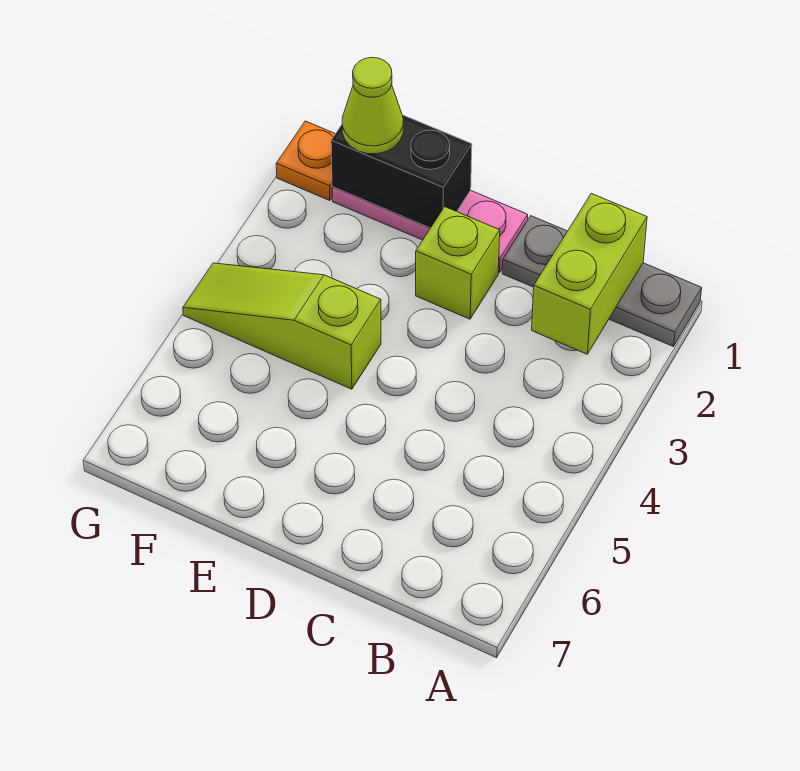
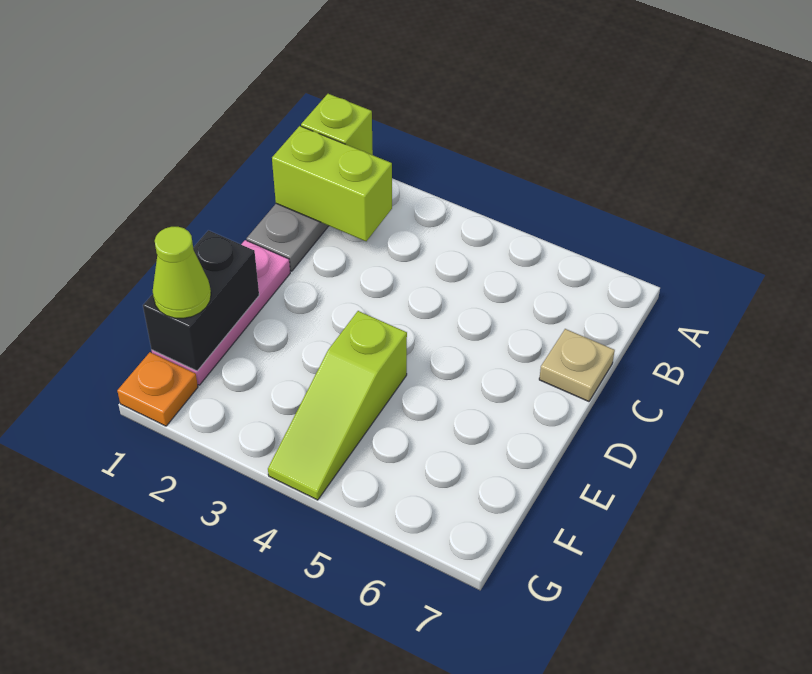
none -> tan plate C7 level 1
lime brick D2 level 1 -> lime brick A1 level 2

